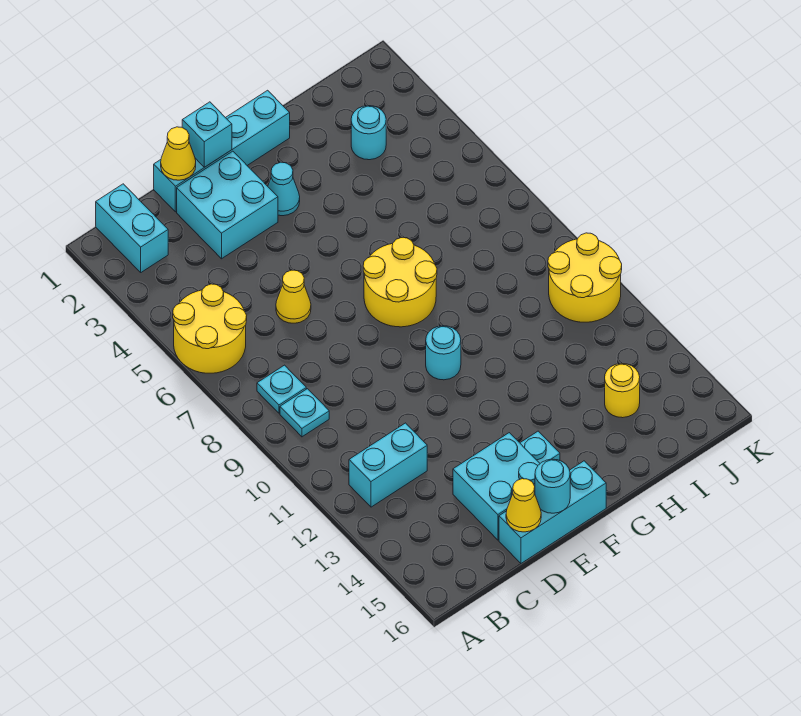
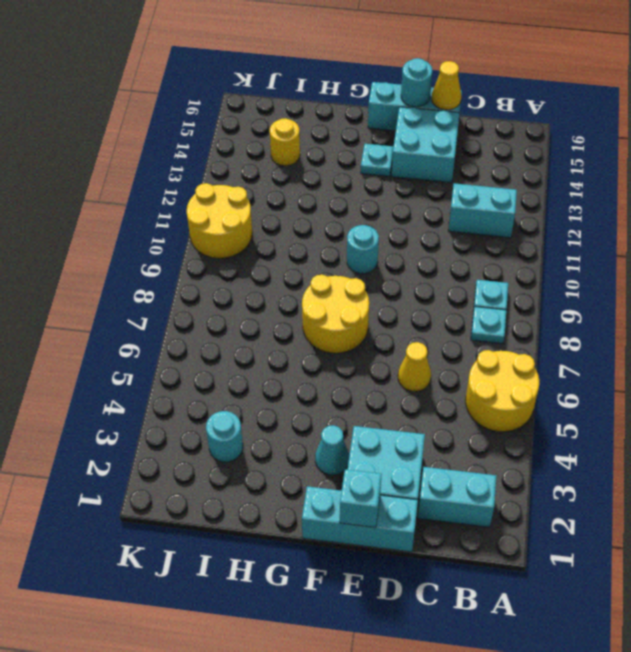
cyan brick B1:B2 level 1 -> cyan brick B2:C2 level 1
cyan brick D1:G1 level 1 -> cyan brick D1:F1 level 1
yellow cone D1 level 2 -> none

